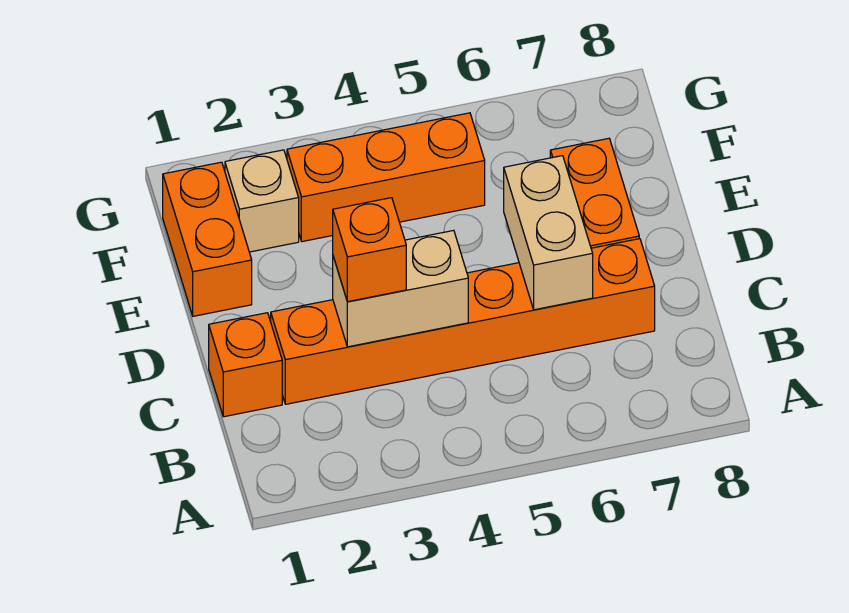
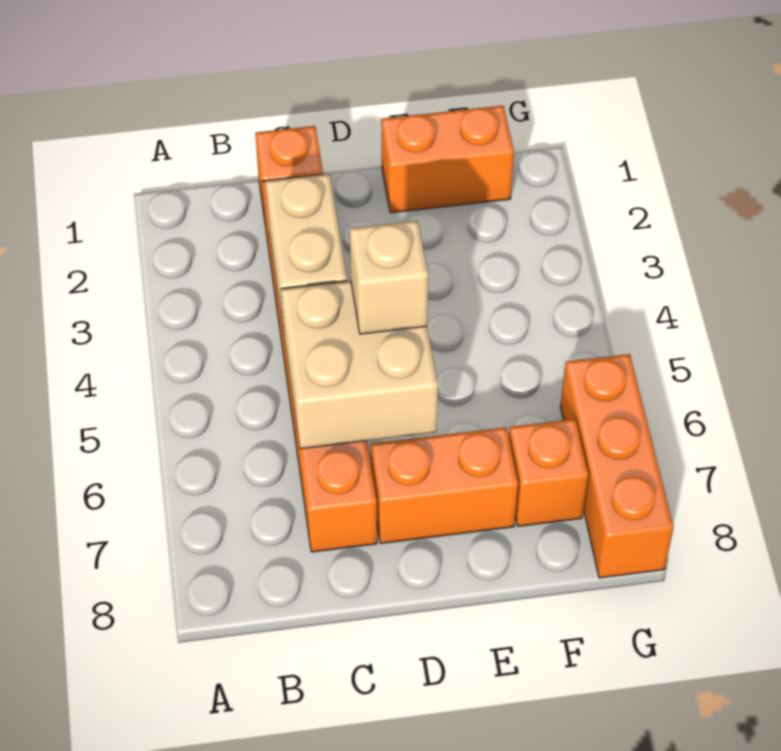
orange brick C3 level 3 -> orange brick F7 level 1
tan brick C6:D6 level 2 -> tan brick C5:D6 level 2
tan brick F2 level 1 -> tan brick D5 level 3
orange brick F3:F5 level 1 -> orange brick G6:G8 level 1

